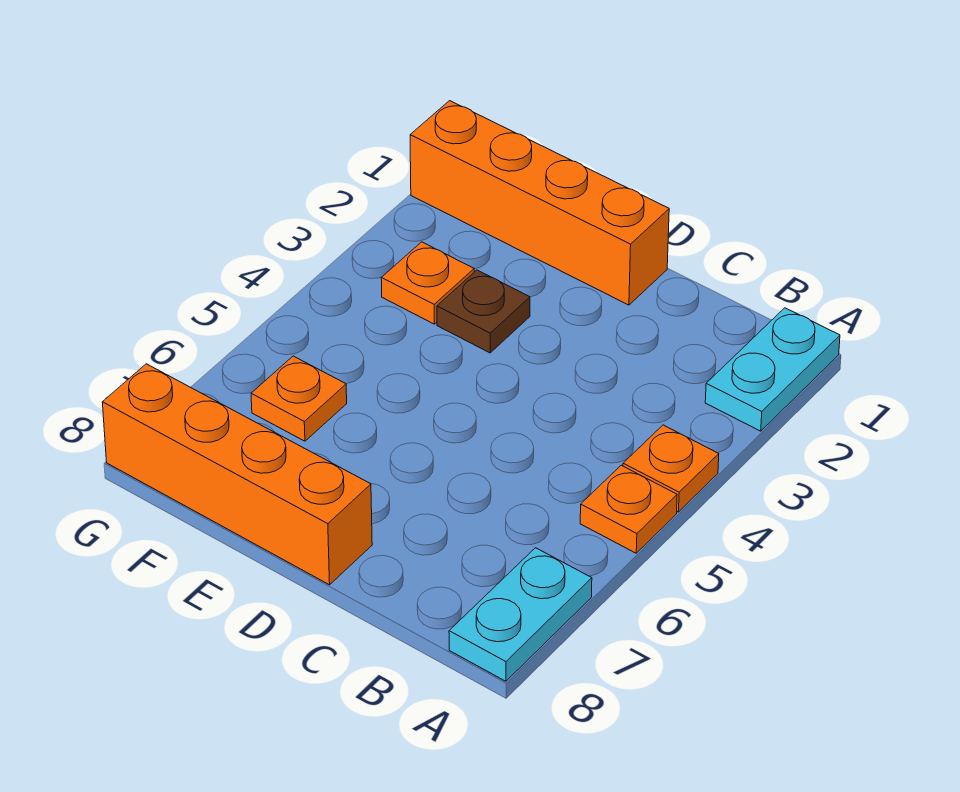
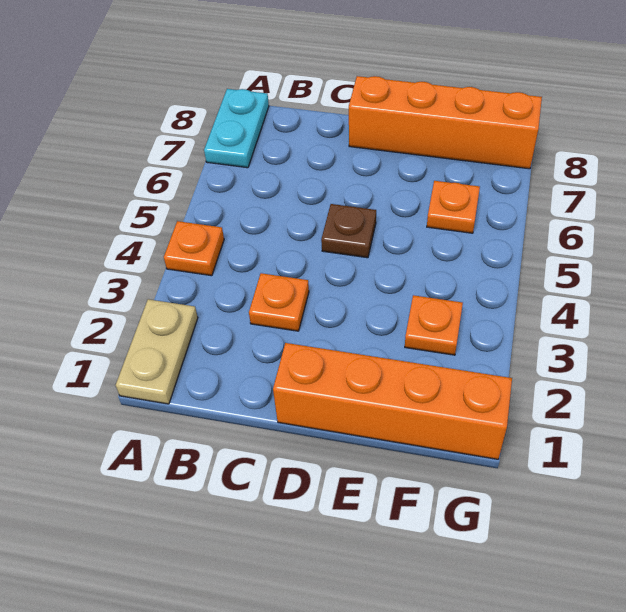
cyan plate A1:A2 level 1 -> tan plate A1:A2 level 1
orange plate A5 level 1 -> orange plate C3 level 1
brown plate E3 level 1 -> brown plate D5 level 1

